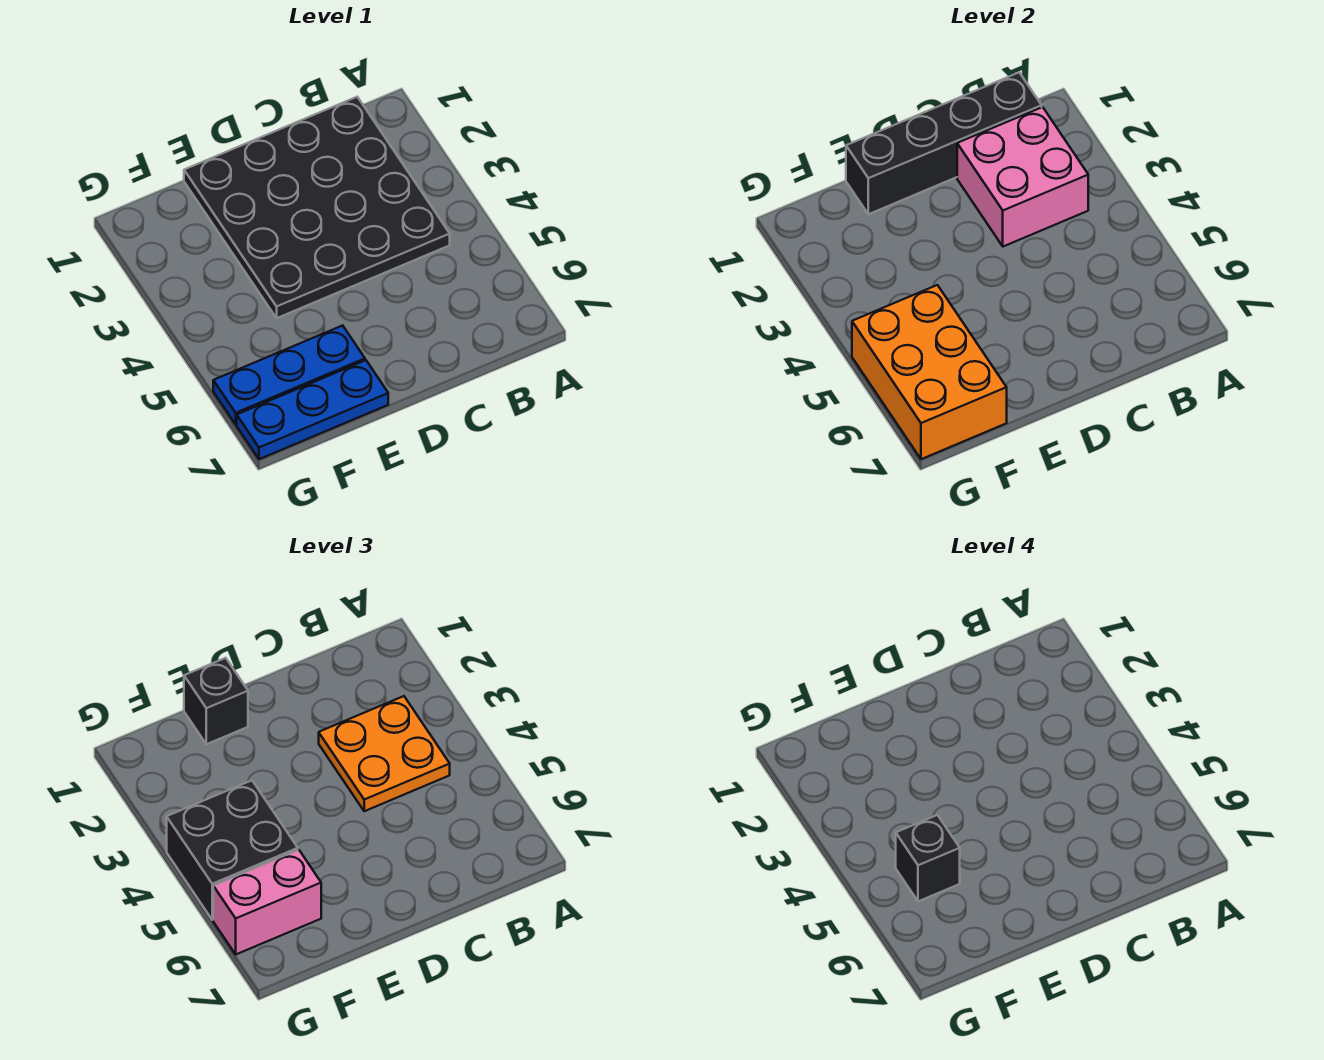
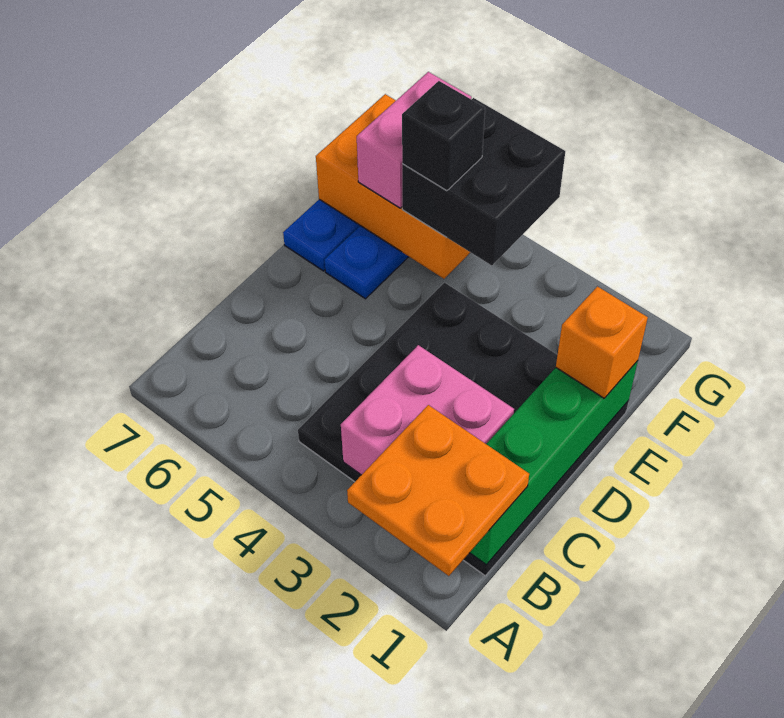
black brick B1:E1 level 2 -> green brick B1:E1 level 2
orange plate B3:C4 level 3 -> orange plate A1:B2 level 3
black brick E1 level 3 -> orange brick E1 level 3

